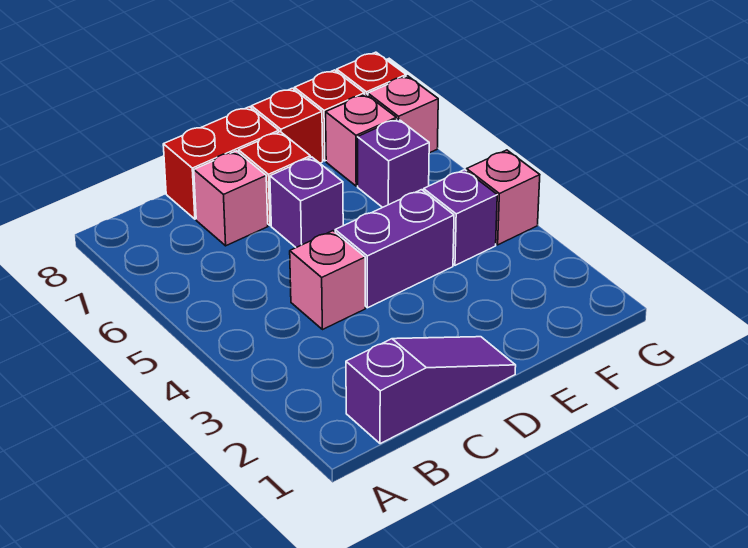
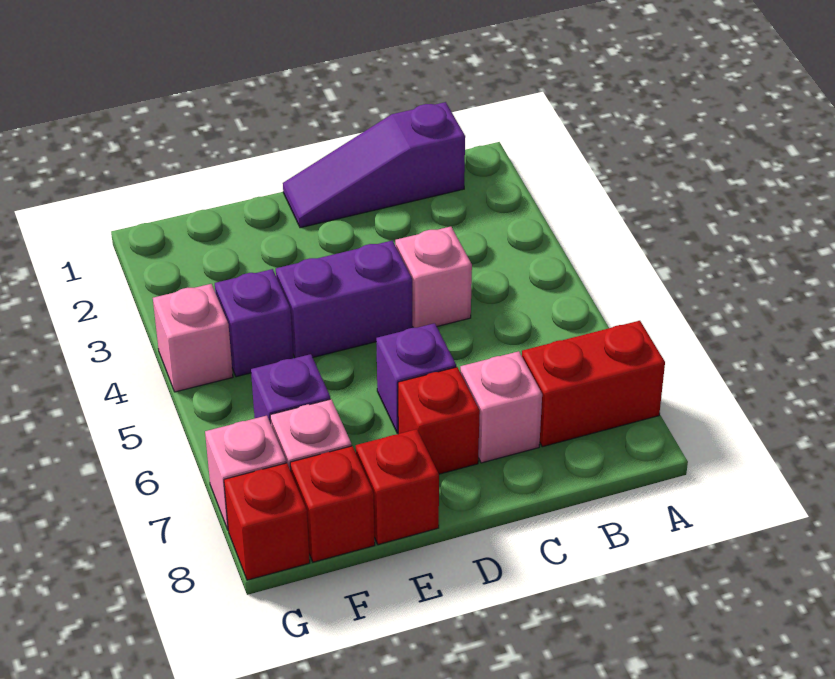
red brick C8:D8 level 1 -> red brick A7:B7 level 1

